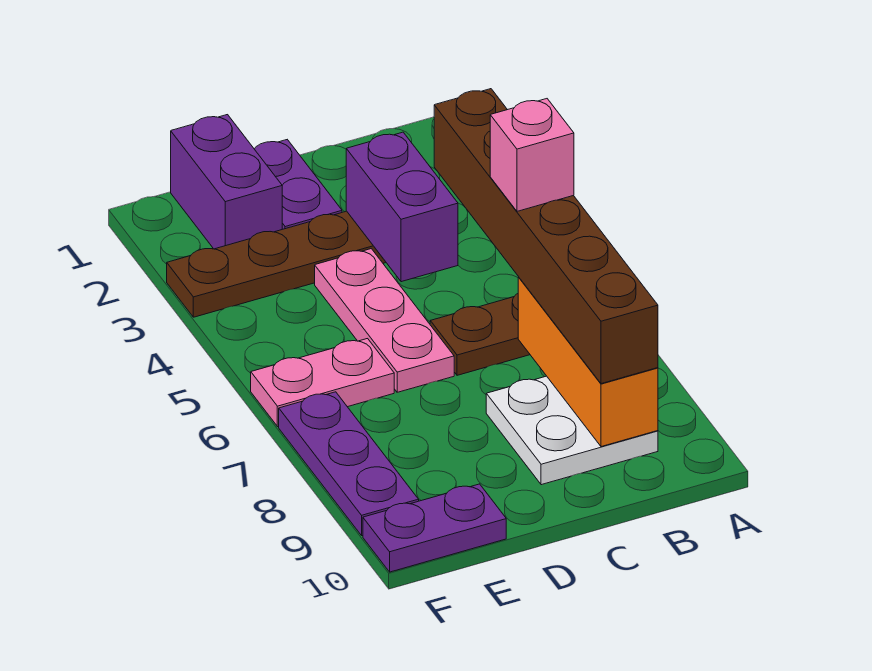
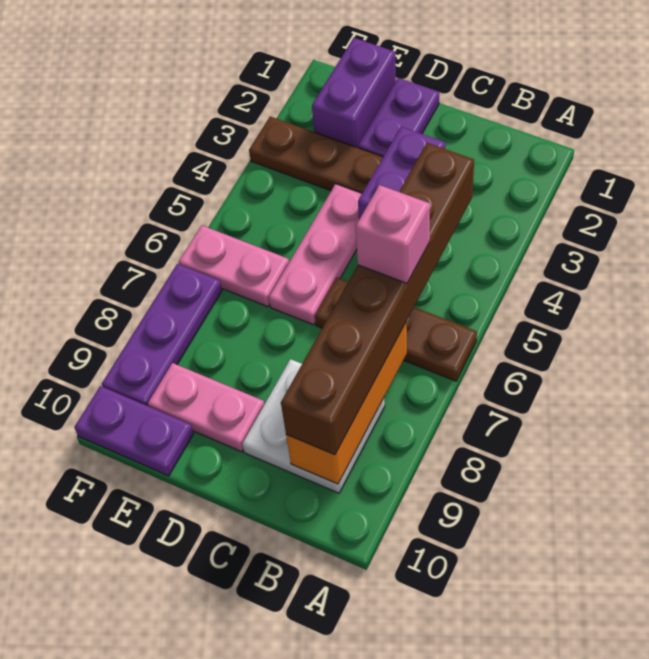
none -> pink plate D9:E9 level 1

